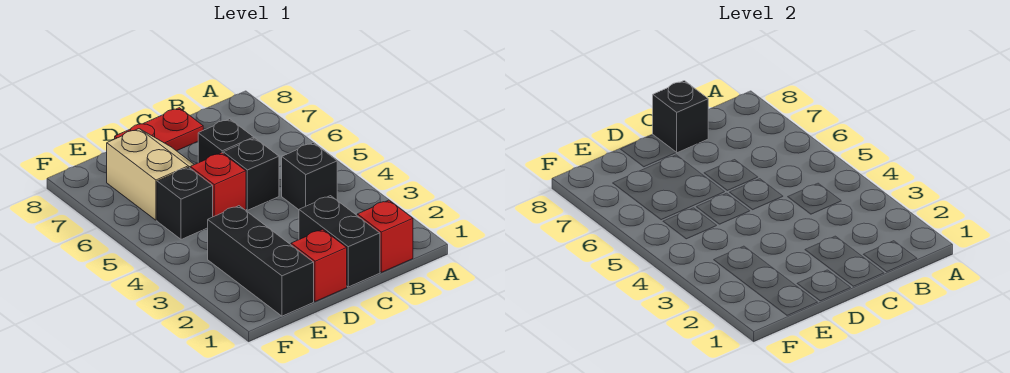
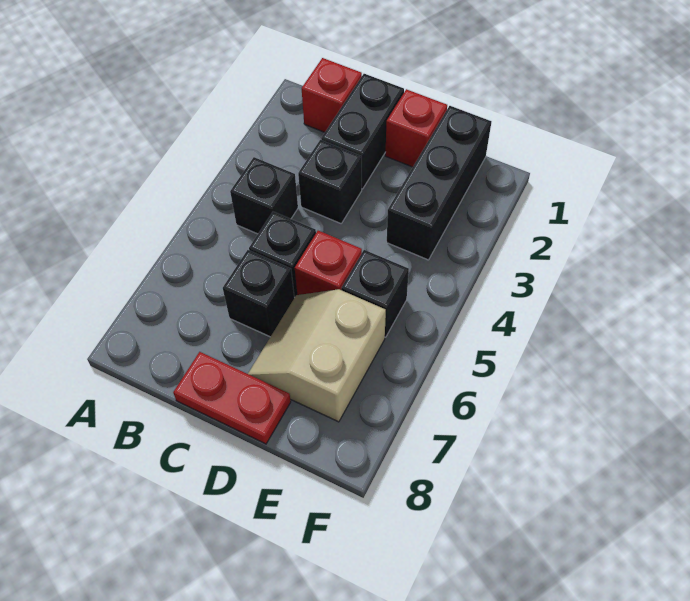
black brick C8 level 2 -> black brick C3 level 1

